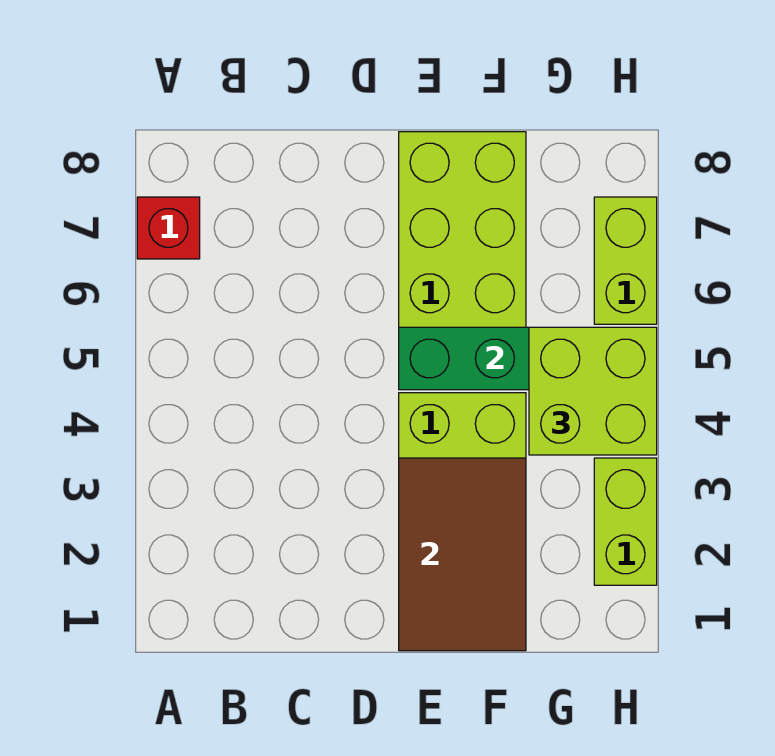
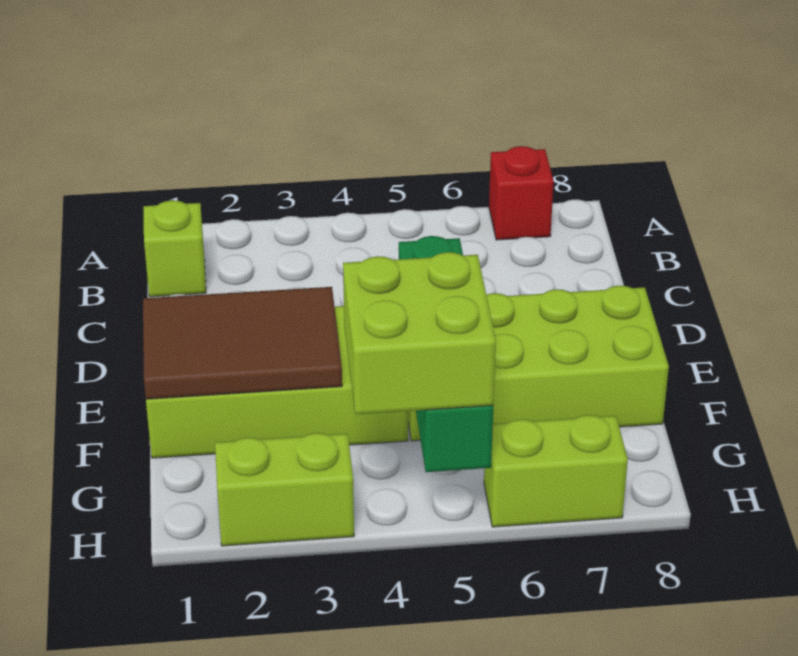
none -> lime brick B1 level 1

